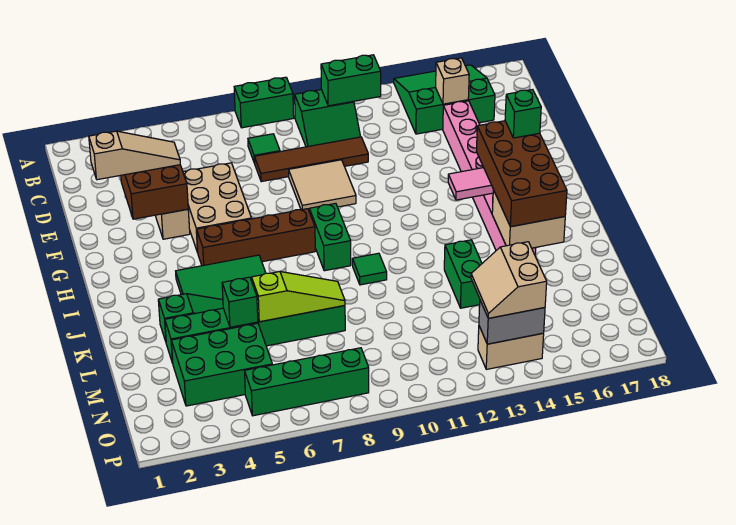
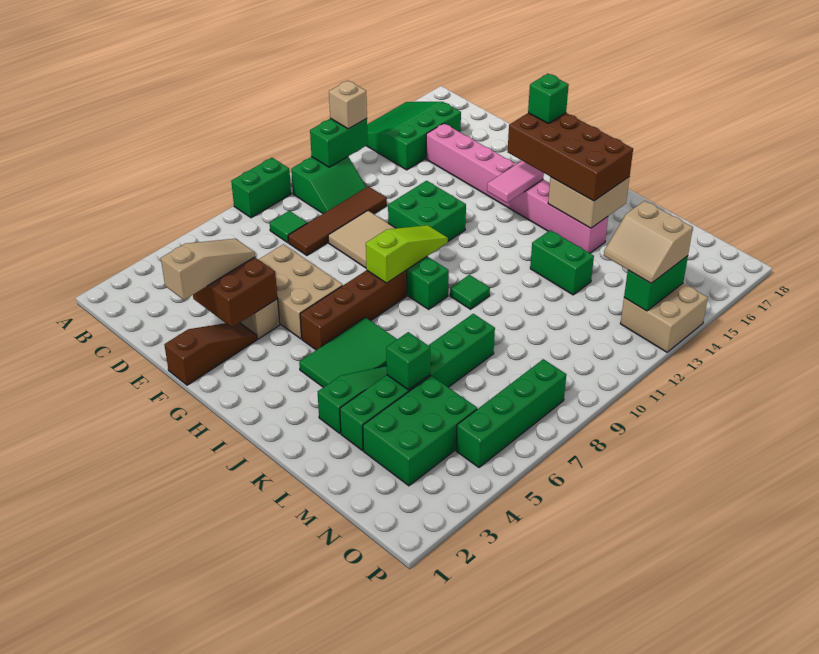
tan brick C15 level 2 -> tan brick B12 level 3
none -> brown slope F1:F3 level 1 top 1
none -> green brick F11:G12 level 1
lime slope L6:L8 level 2 top 6 -> lime slope H8:H10 level 2 top 8
tan brick O13:O14 level 1 -> tan brick O13:P14 level 1
grey brick O13:O14 level 2 -> green brick O13:O14 level 2

